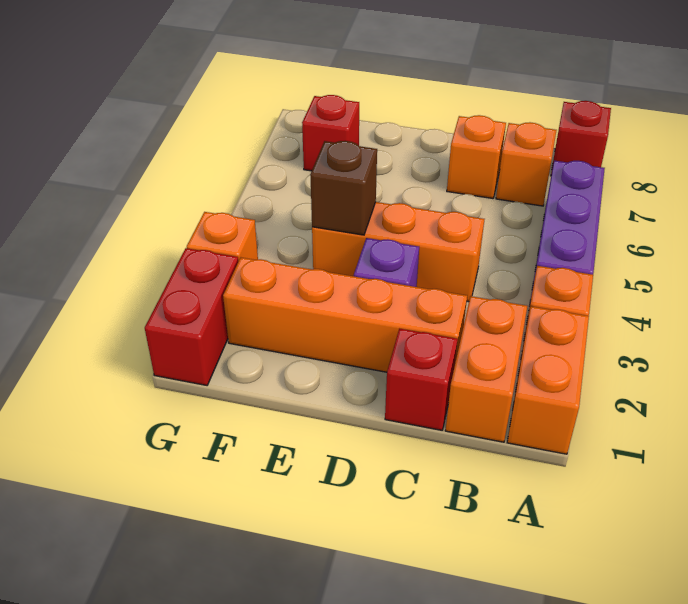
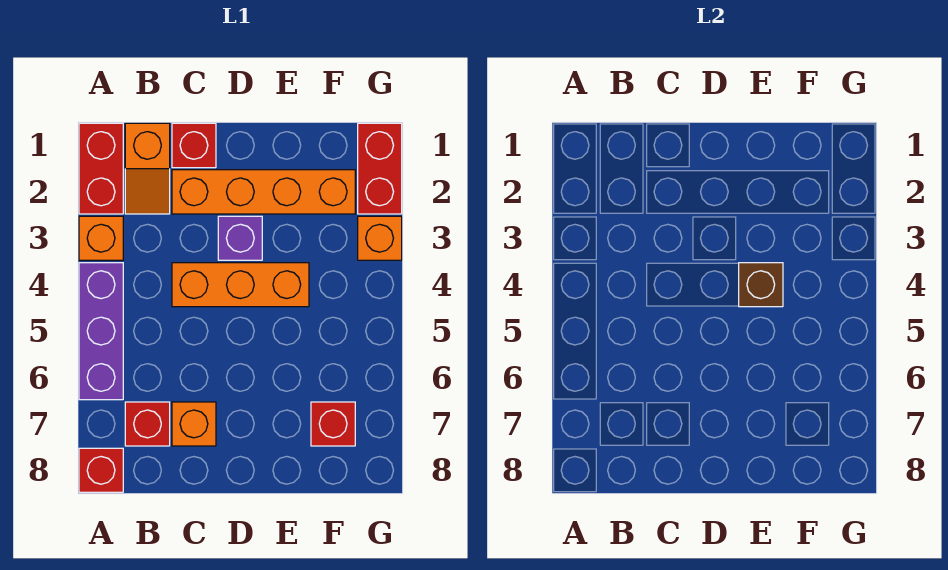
orange brick A1:A2 level 1 -> red brick A1:A2 level 1
orange brick B1:B2 level 1 -> orange slope B1:B2 level 1 top 1
orange brick B7 level 1 -> red brick B7 level 1

